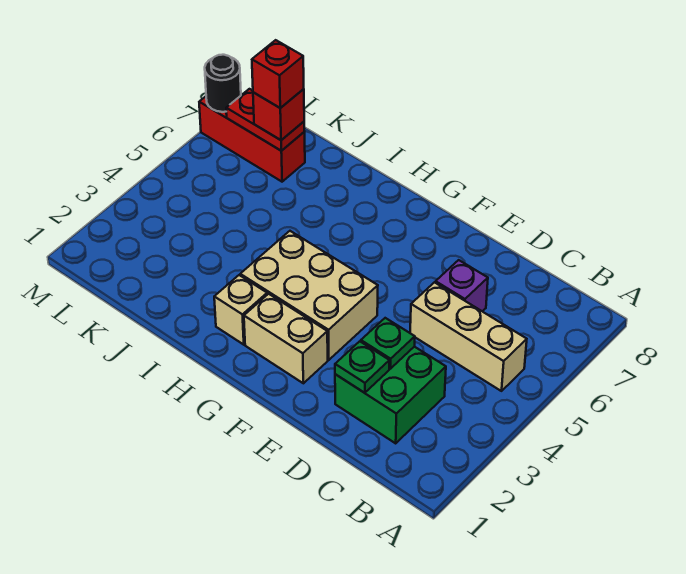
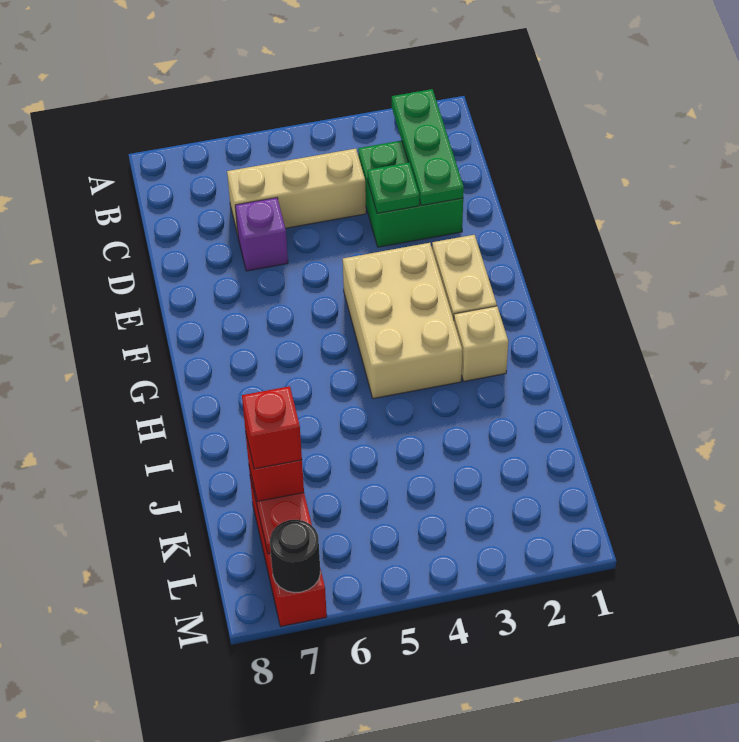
tan brick B5:D5 level 1 -> tan brick C4:C6 level 1
green plate D2 level 2 -> green plate B2:D2 level 2

